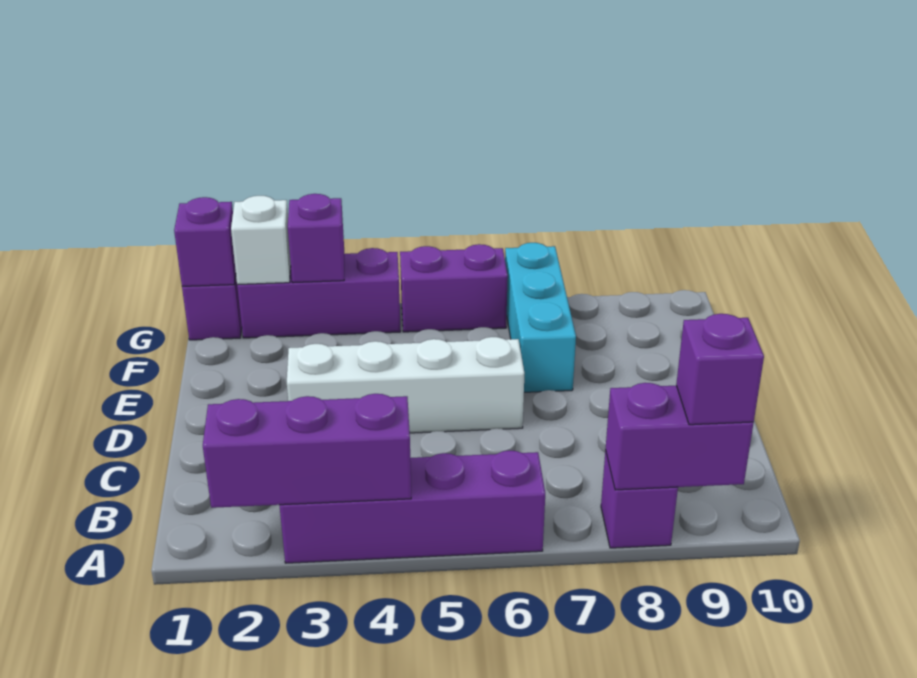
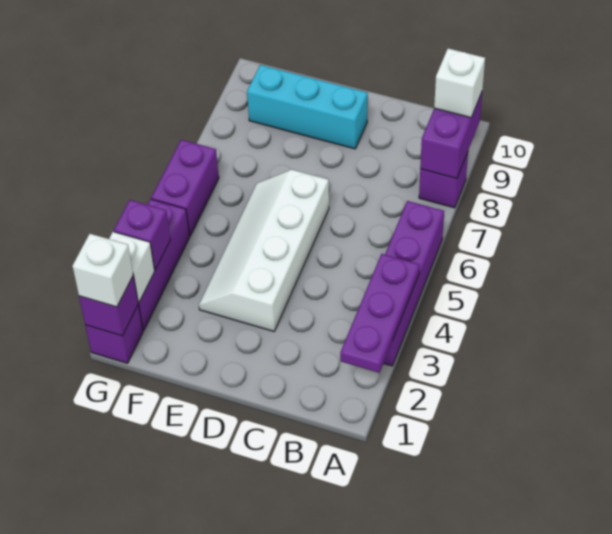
purple brick A2:A4 level 2 -> purple plate A2:A4 level 2
purple brick A9 level 3 -> white brick A9 level 3
cyan brick E7:G7 level 1 -> cyan brick D9:F9 level 1
none -> white brick G1 level 3

